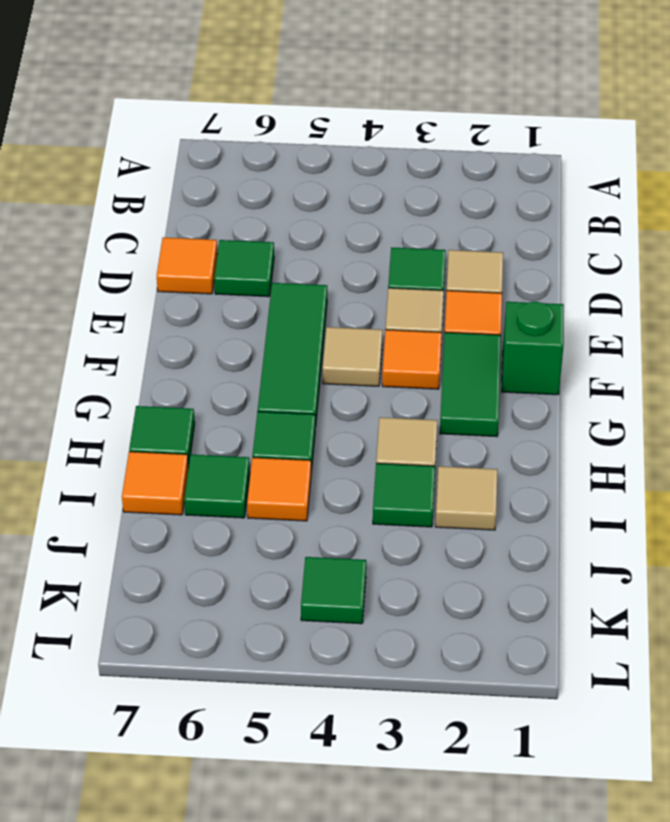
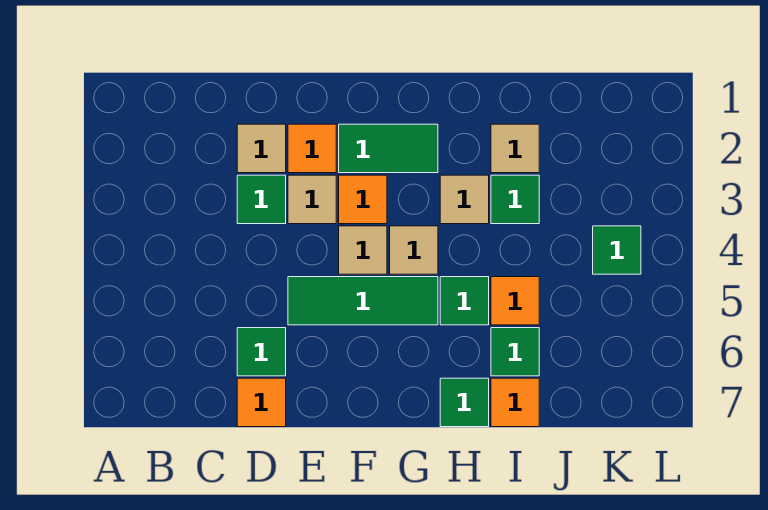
green brick F1 level 1 -> none
none -> tan tile G4 level 1

